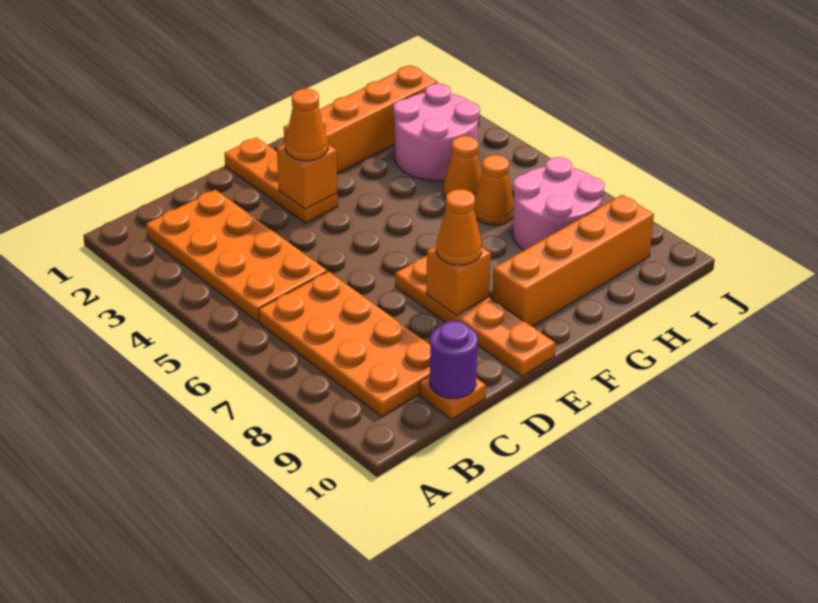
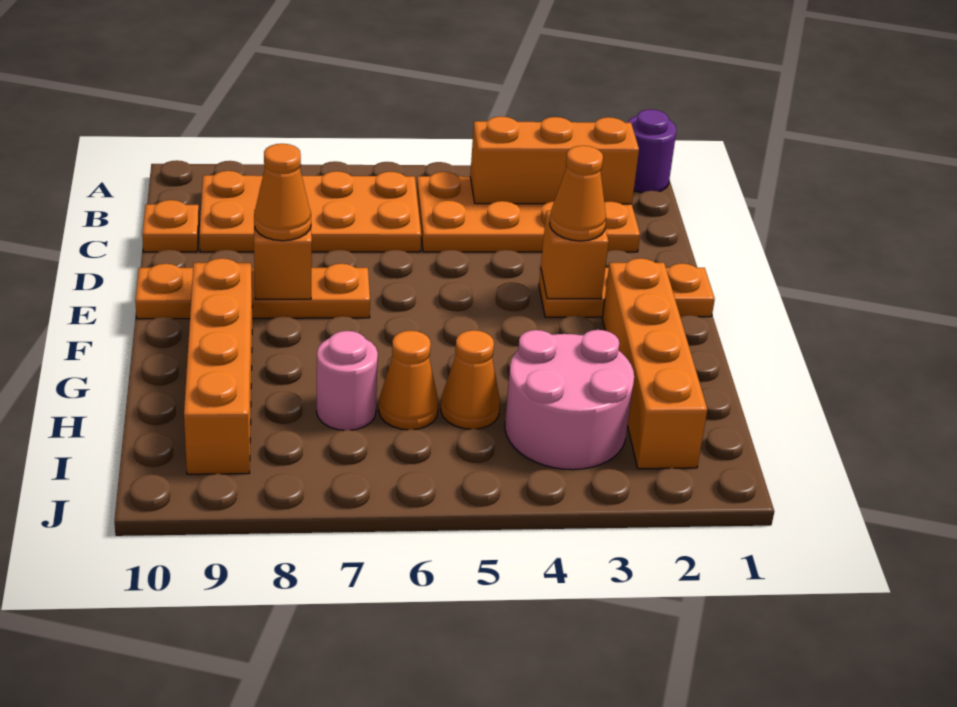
none -> orange brick B2:B4 level 2
purple round brick C10 level 2 -> purple round brick A1 level 1
pink round brick H7:I8 level 1 -> pink round brick H7 level 1

